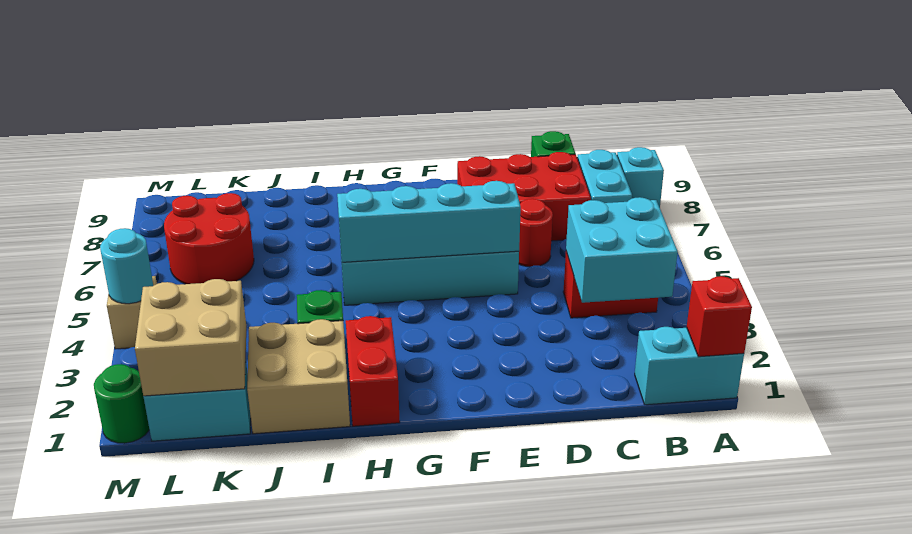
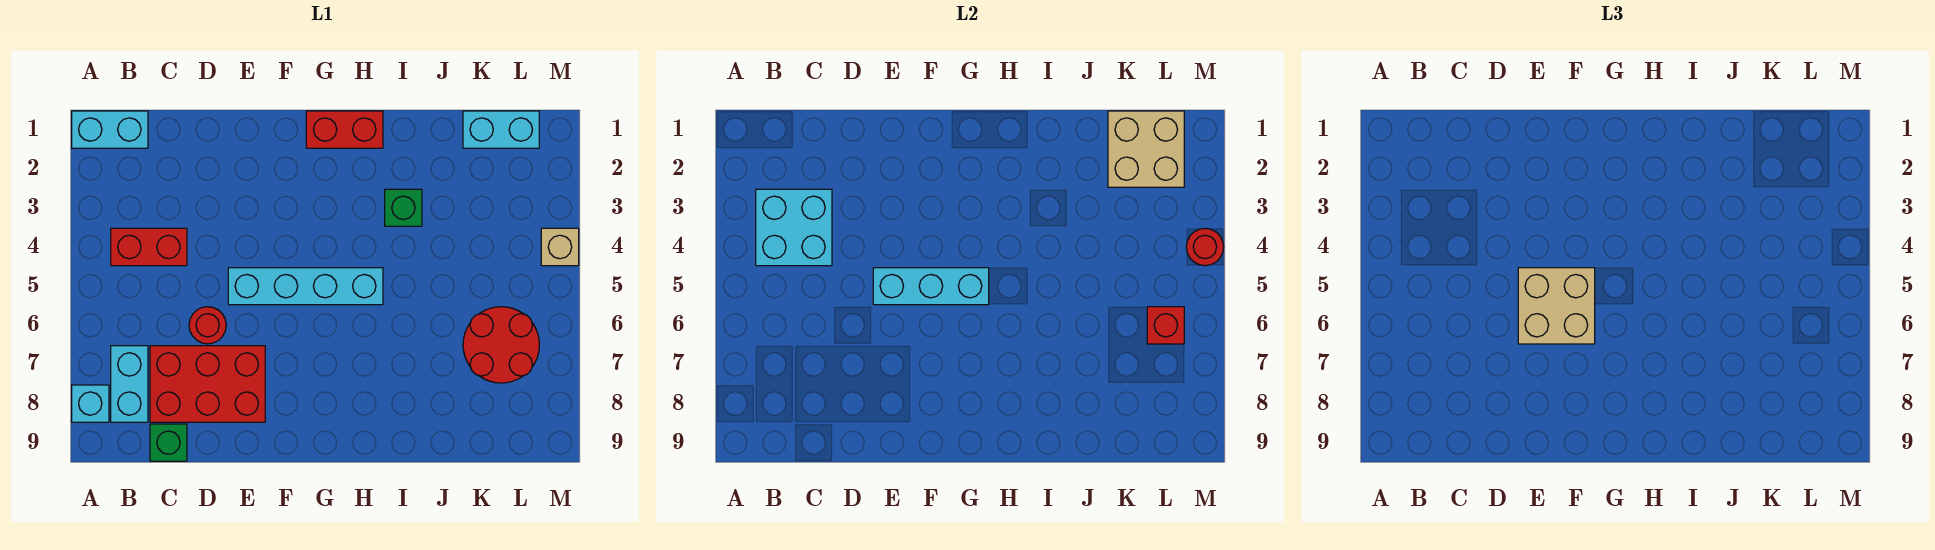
red brick A1 level 2 -> red brick L6 level 2
cyan brick E5:H5 level 2 -> cyan brick E5:G5 level 2
red brick H1:H2 level 1 -> red brick G1:H1 level 1
tan brick I1:J2 level 1 -> tan brick E5:F6 level 3
green round brick M1 level 1 -> none
cyan round brick M4 level 2 -> red round brick M4 level 2

